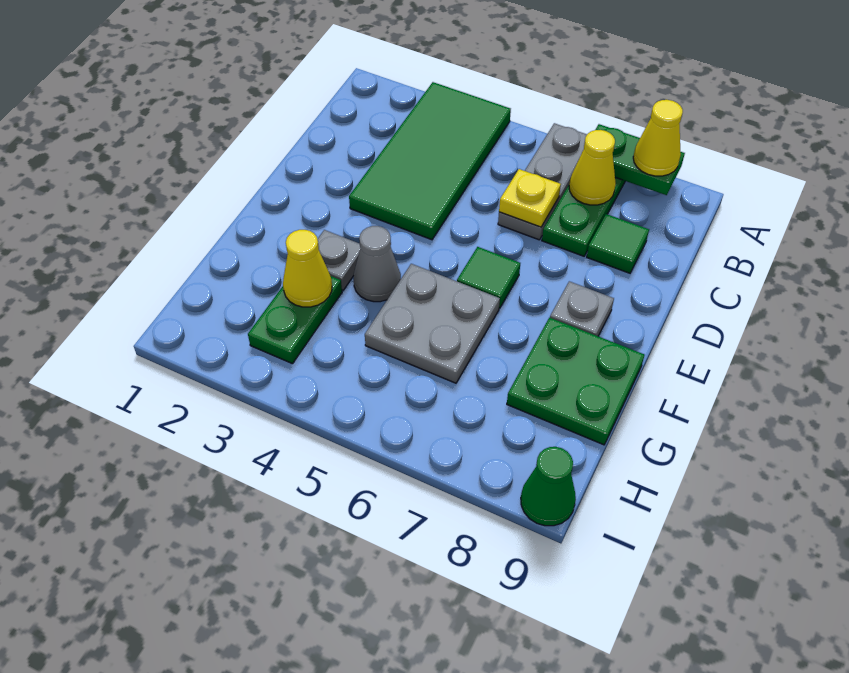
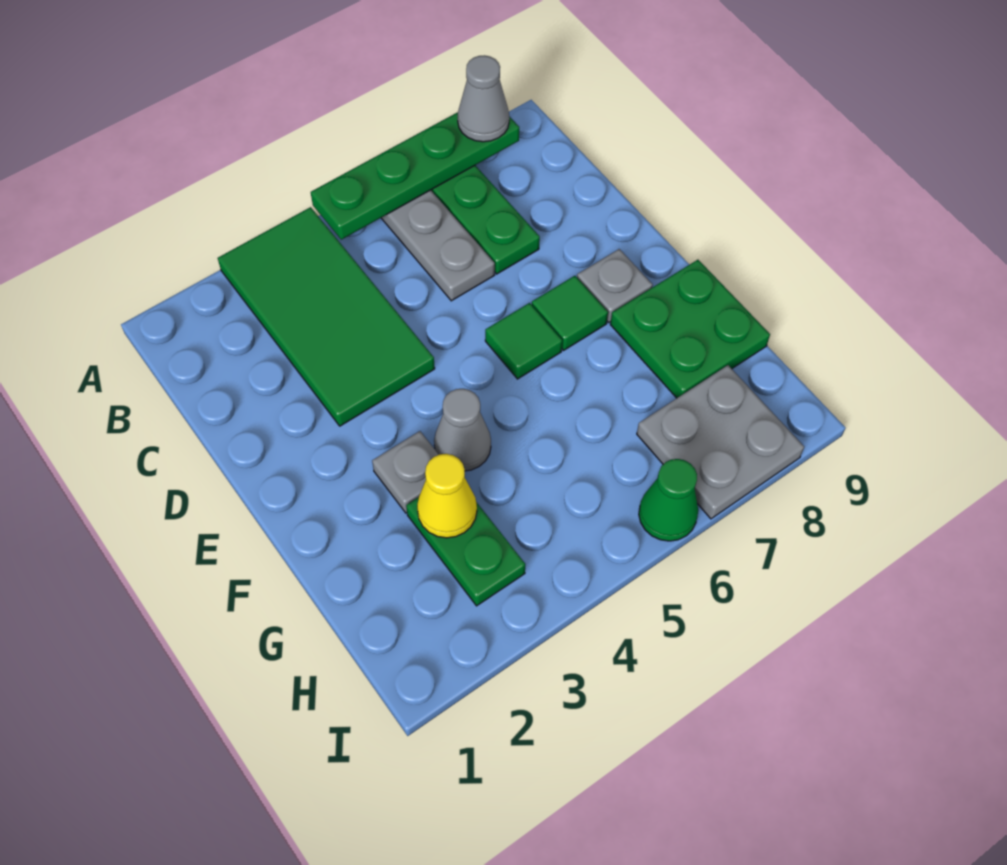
green plate A7:A8 level 2 -> green plate A5:A8 level 2
yellow cone A8 level 3 -> grey cone A8 level 3
yellow cone B7 level 2 -> none
yellow plate C6 level 2 -> none
green tile C8 level 1 -> green tile E7 level 1
grey plate F5:G6 level 1 -> grey plate H7:I8 level 1
green cone I9 level 1 -> green cone I6 level 1

